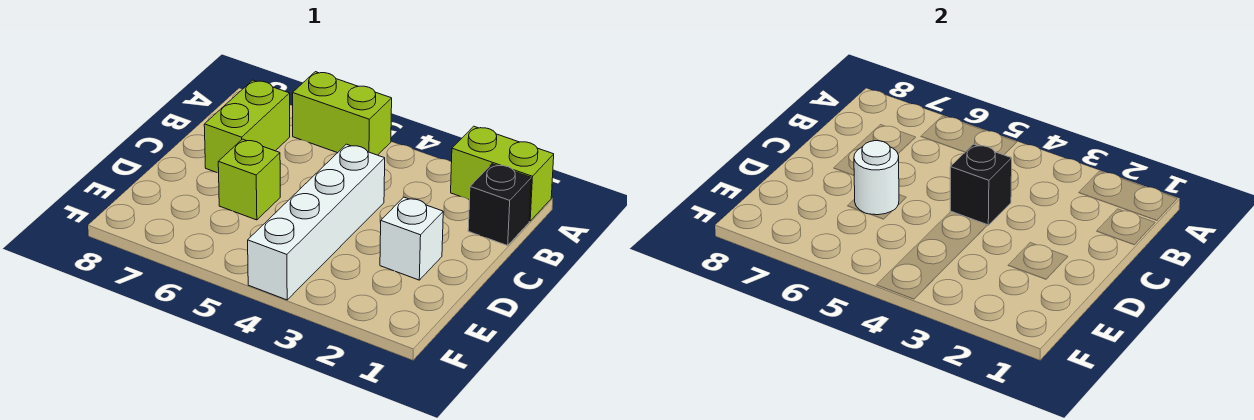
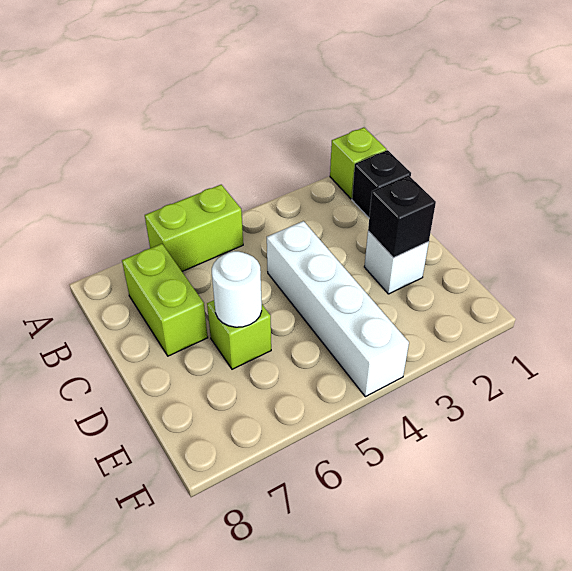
lime brick A1:A2 level 1 -> lime brick A1 level 1
black brick C4 level 2 -> black brick D2 level 2

